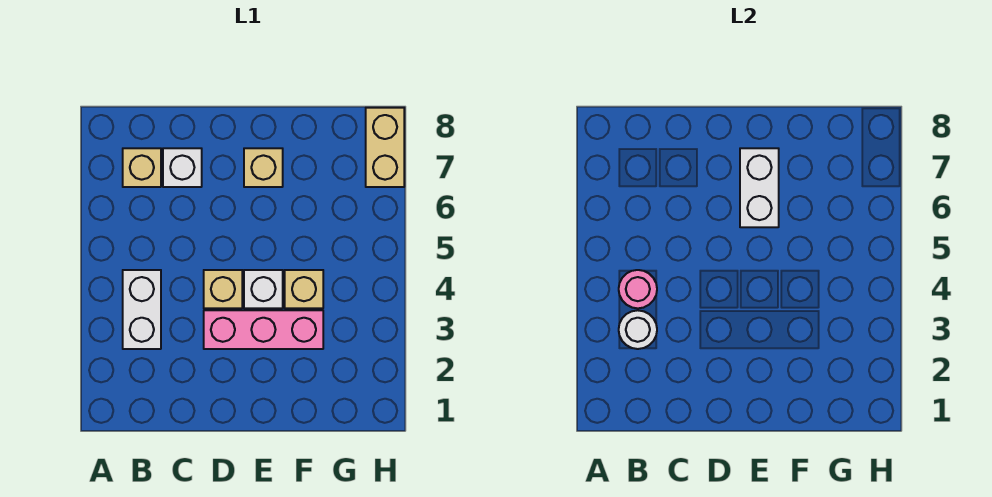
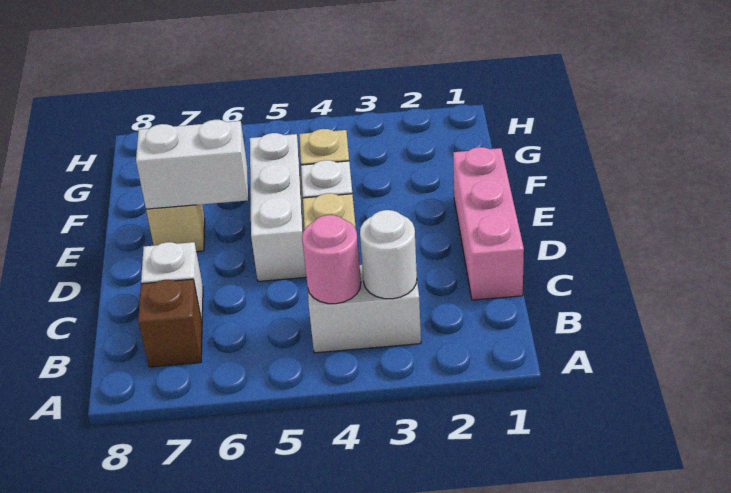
tan brick B7 level 1 -> brown brick B7 level 1
pink brick D3:F3 level 1 -> pink brick C1:E1 level 1
none -> white brick D5:F5 level 1
tan brick H7:H8 level 1 -> none

